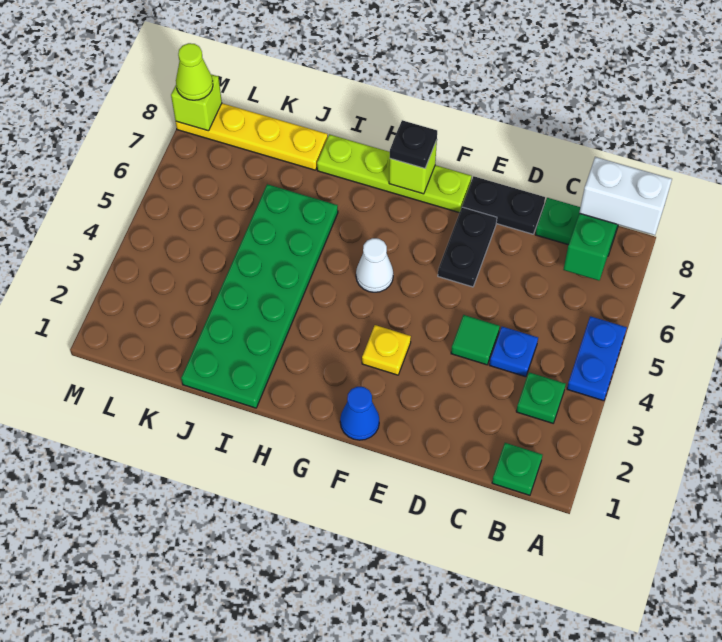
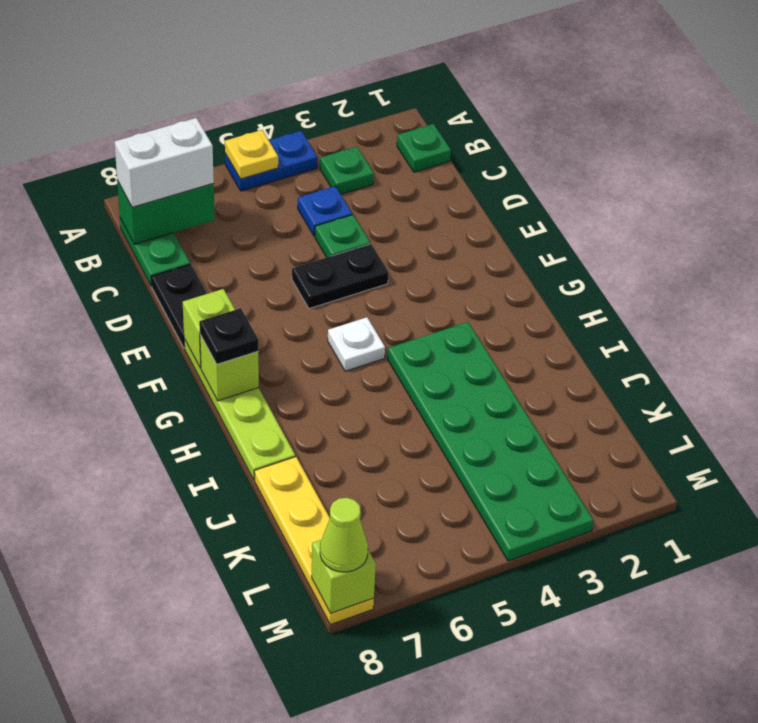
white brick A8:B8 level 3 -> white brick B7:B8 level 3
green tile D4 level 1 -> green plate D4 level 1
black plate E6:E7 level 1 -> black plate E4:E5 level 1
blue cone F1 level 1 -> none
yellow plate F3 level 1 -> yellow plate A5 level 2
none -> lime brick F8 level 2
white cone G5 level 1 -> white plate G5 level 1
green plate I1:J6 level 1 -> green plate H3:M4 level 1

